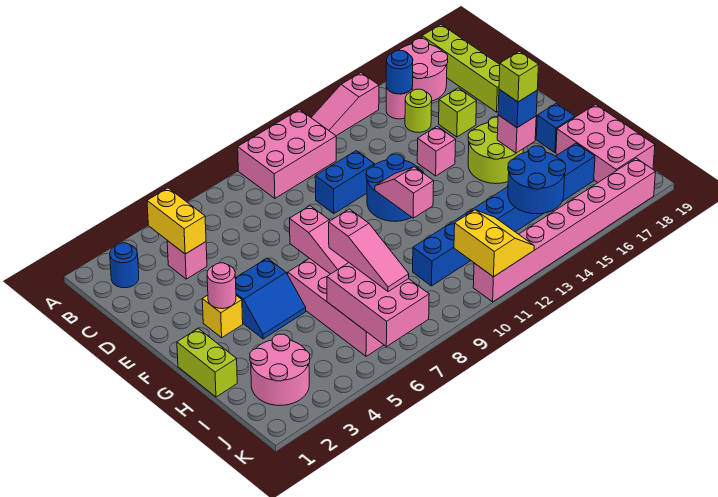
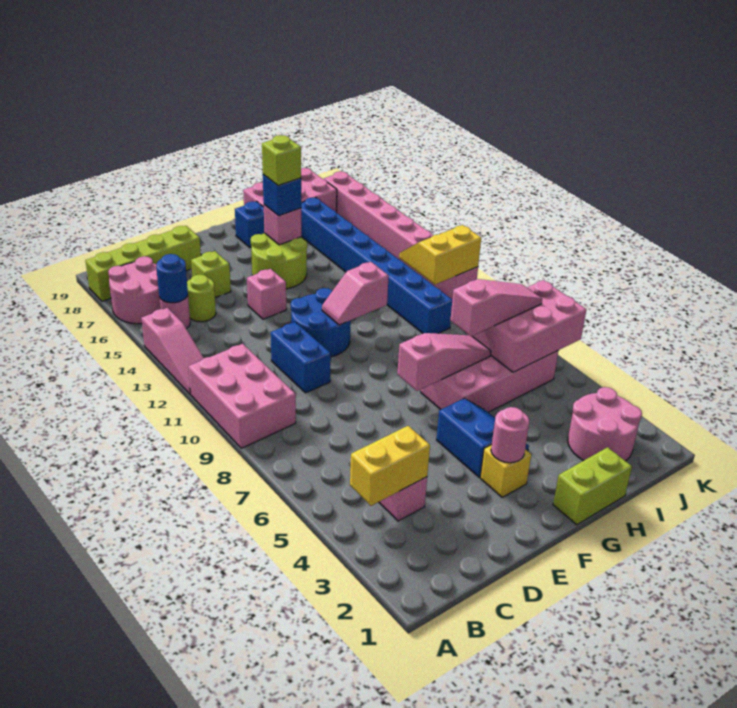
blue round brick B2 level 1 -> none
blue round brick I14:J15 level 2 -> none

